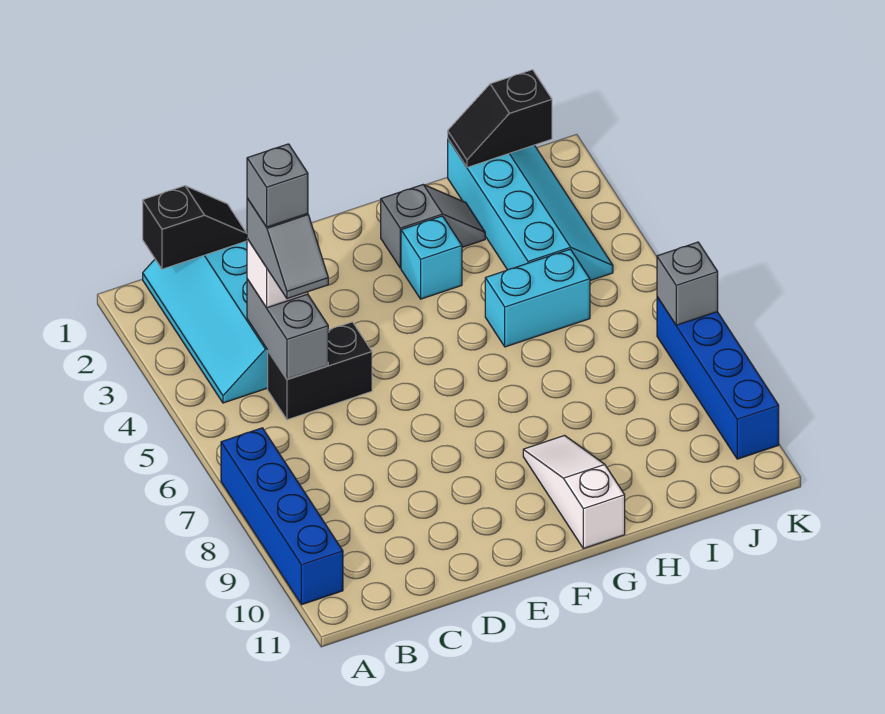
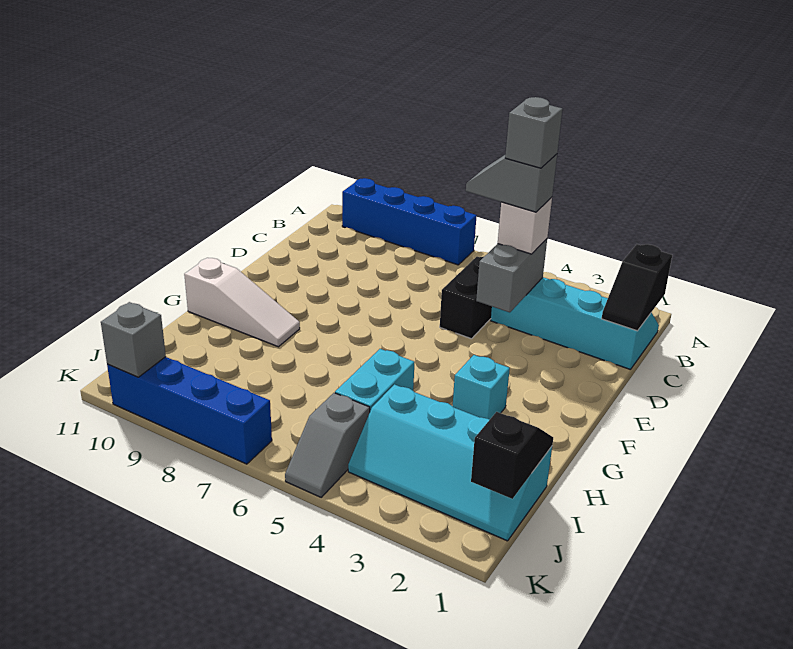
grey brick C4:C5 level 2 -> grey brick C4:D4 level 2
grey slope G2:H2 level 1 top G -> grey slope J5:K5 level 1 top J
grey brick K7 level 2 -> grey brick K10 level 2

